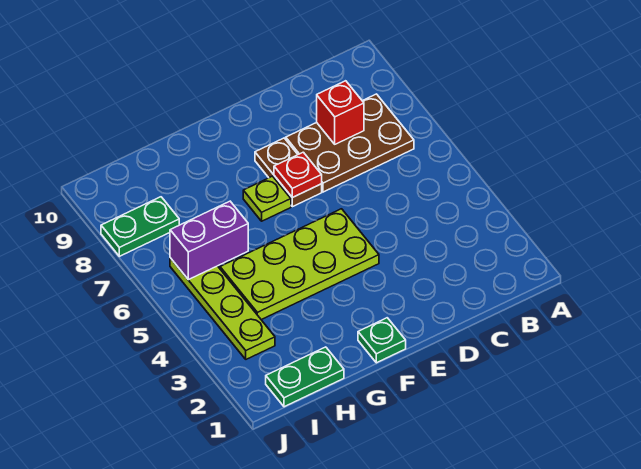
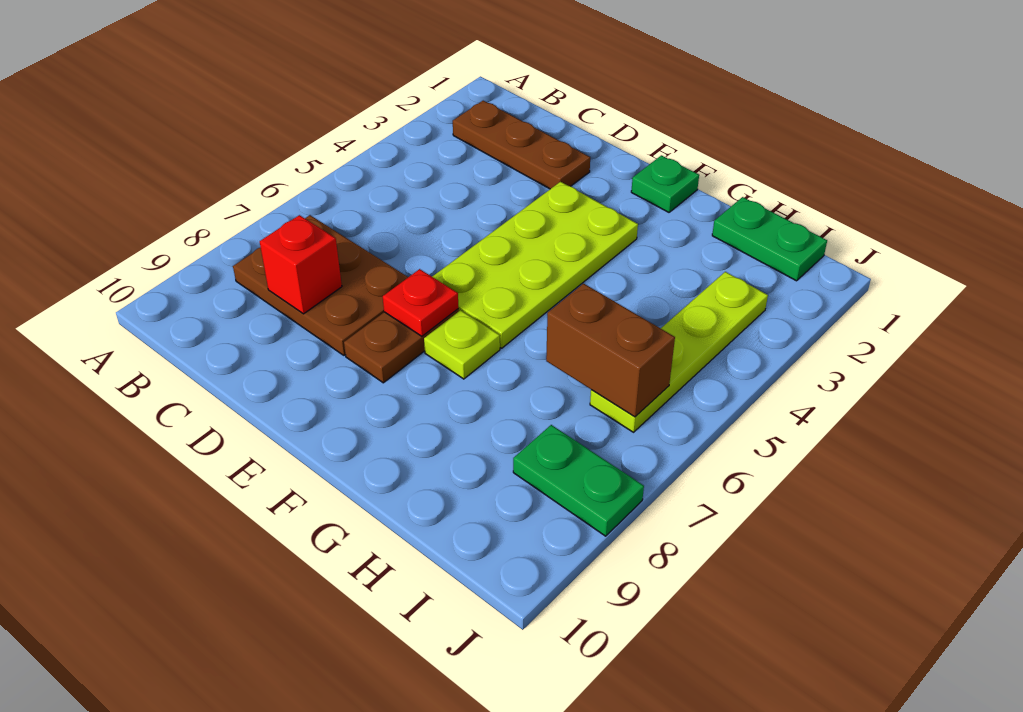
none -> brown plate B2:D2 level 1
lime plate E4:H5 level 1 -> lime plate E3:F6 level 1
purple brick H6:I6 level 2 -> brown brick H6:I6 level 2

